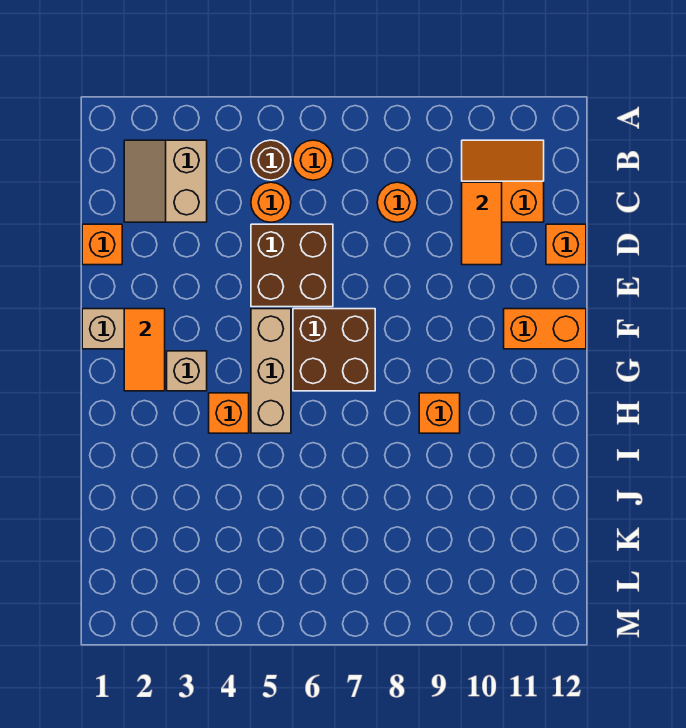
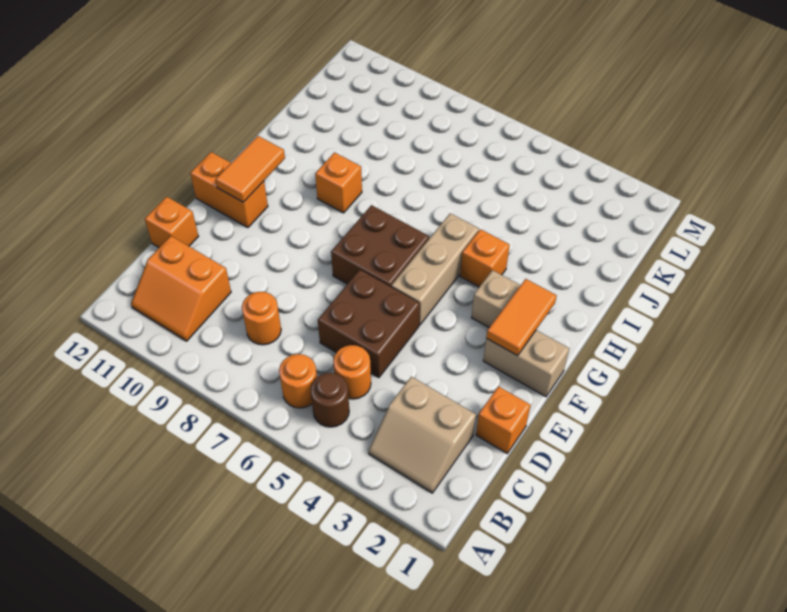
tan slope B2:C3 level 1 top 3 -> tan slope B2:C3 level 1 top C
orange tile C10:D10 level 2 -> orange tile F11:G11 level 2

